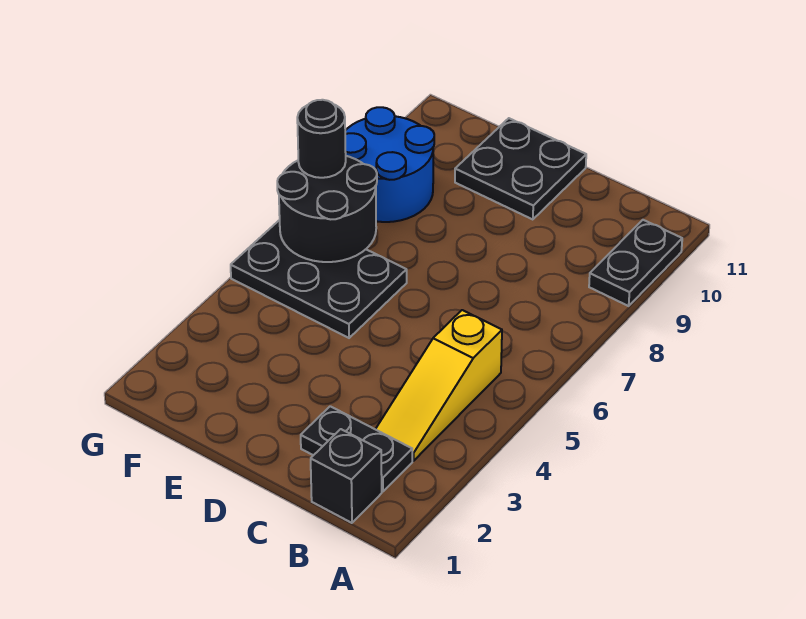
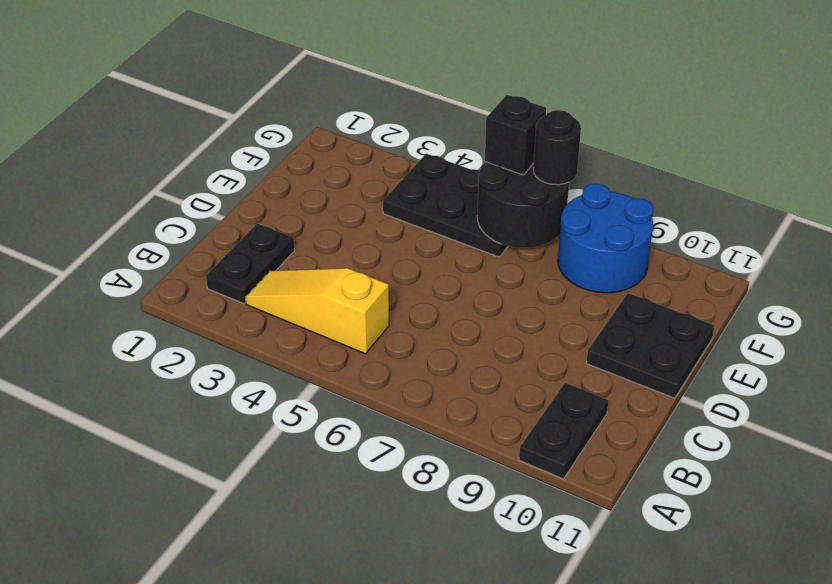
black plate A9:A10 level 1 -> black plate A10:B10 level 1
black brick B1 level 1 -> black brick G6 level 3
black plate E5:G6 level 1 -> black plate F4:G6 level 1

